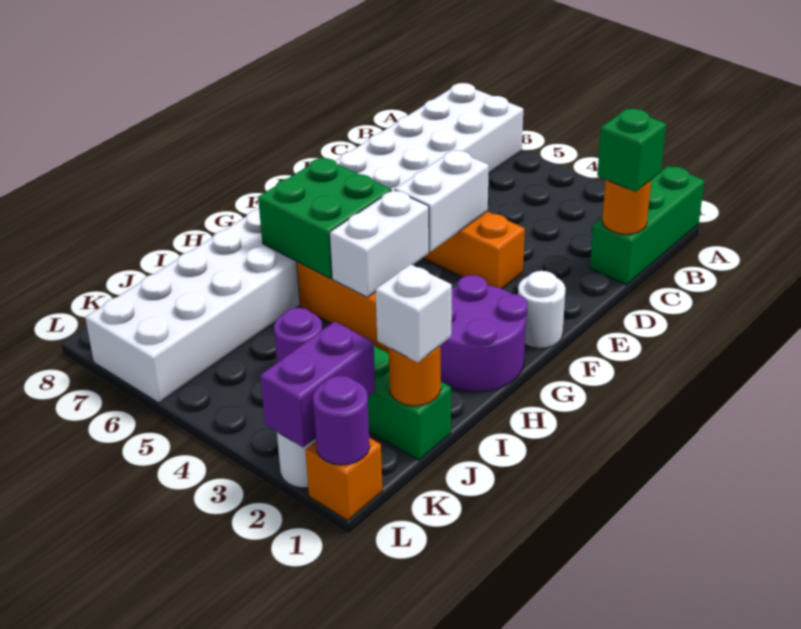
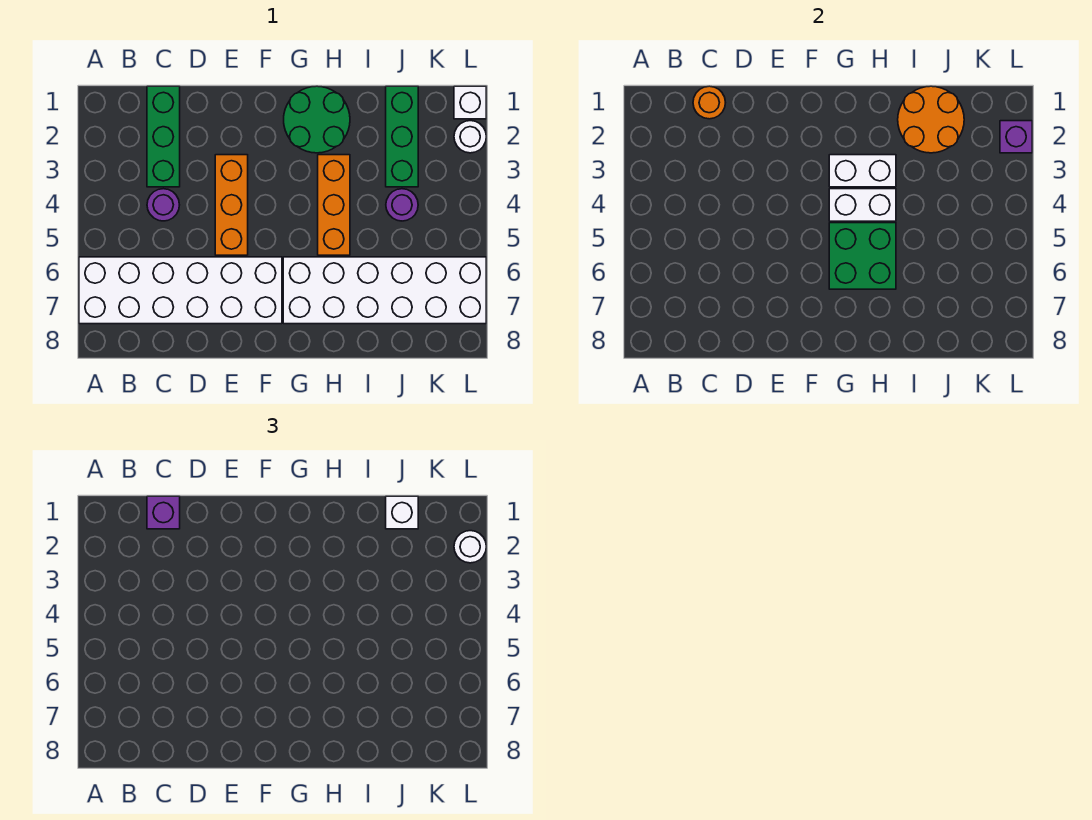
green brick A1:C1 level 1 -> green brick C1:C3 level 1
green brick C1 level 3 -> purple brick C1 level 3
white brick E4:F4 level 2 -> white brick G3:H3 level 2
white round brick F1 level 1 -> white round brick L2 level 3
purple round brick G1:H2 level 1 -> green round brick G1:H2 level 1
orange round brick J1 level 2 -> orange round brick I1:J2 level 2
purple brick K2:L2 level 2 -> purple brick L2 level 2
orange brick L1 level 1 -> white brick L1 level 1
purple round brick L1 level 2 -> purple round brick C4 level 1

